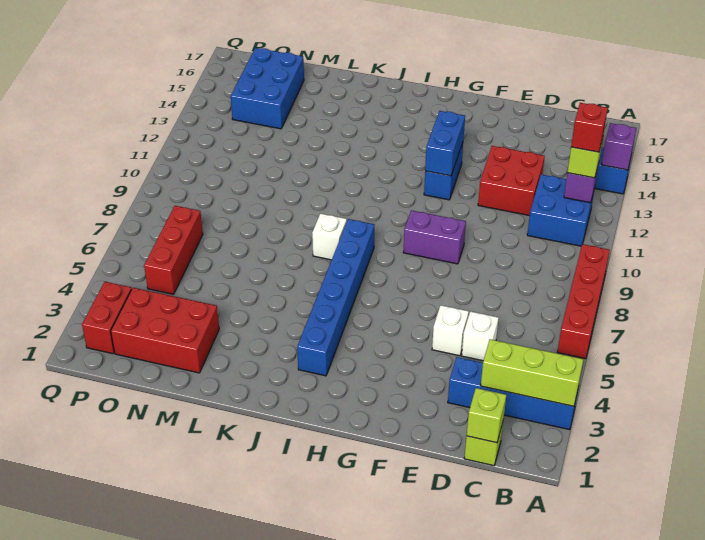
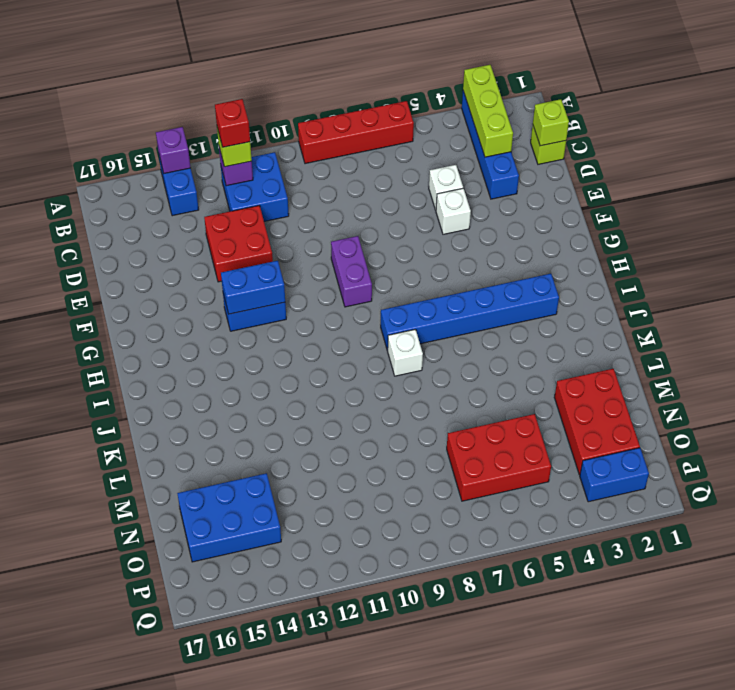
red brick O5:O7 level 1 -> red brick N5:O7 level 1
red brick P2:P3 level 1 -> blue brick P2:P3 level 1

